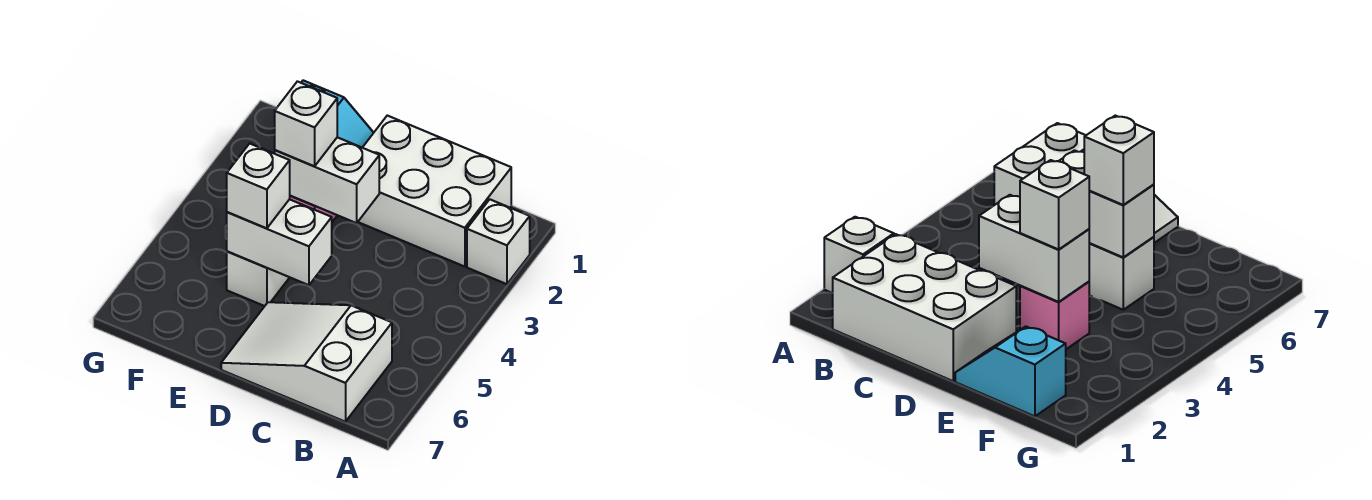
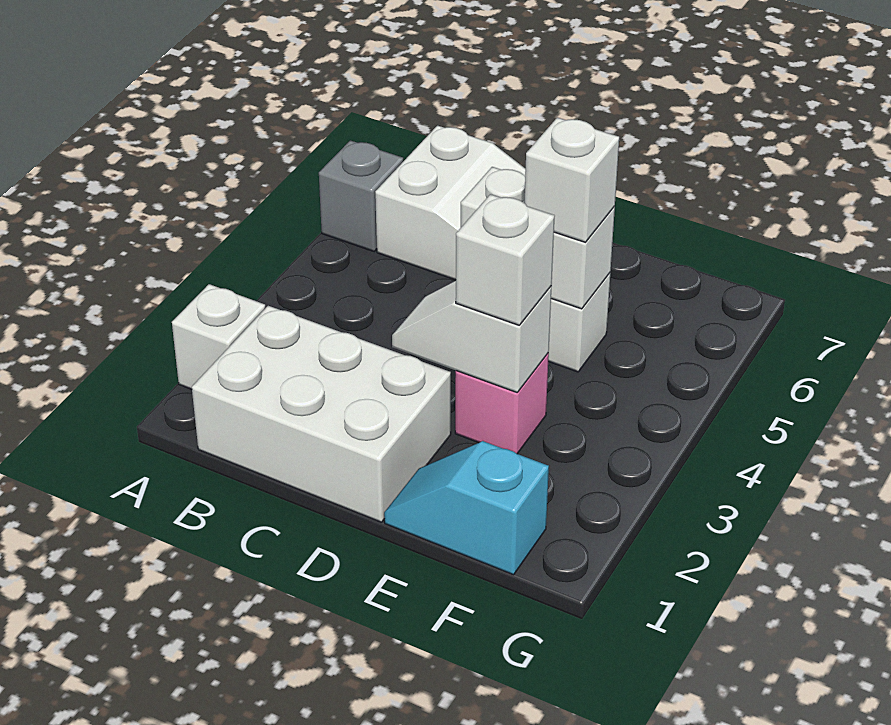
none -> grey brick A6 level 1
white brick D3:E3 level 2 -> white slope D3:E3 level 2 top E

